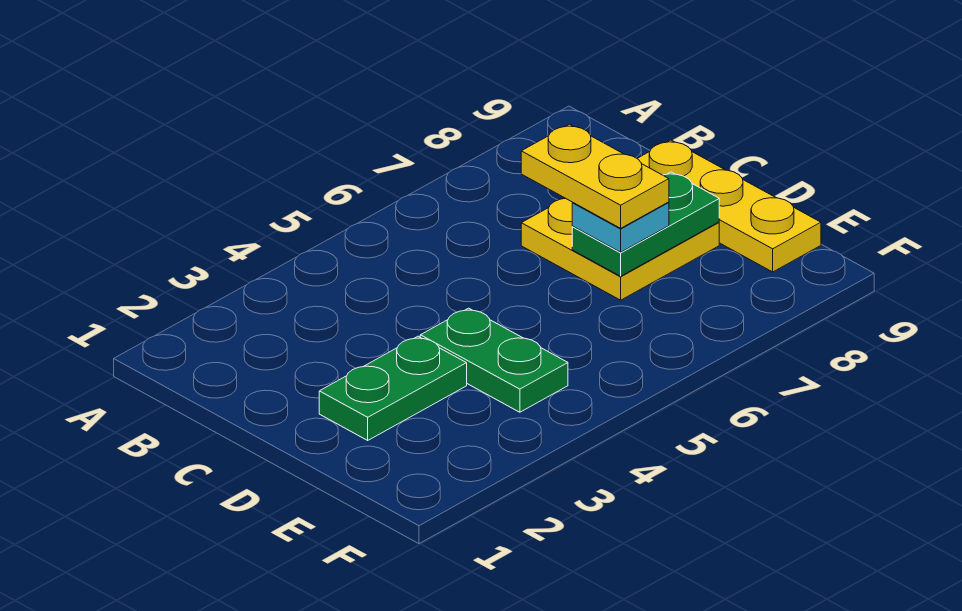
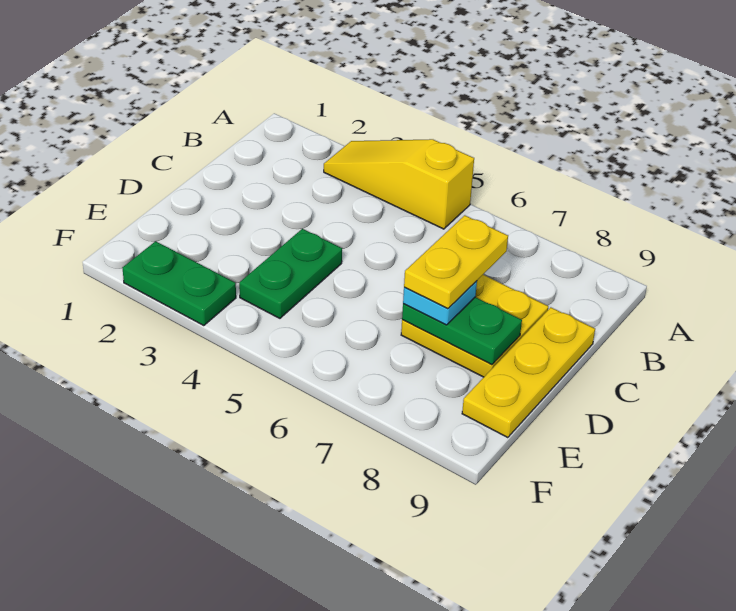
none -> yellow slope A3:A5 level 1 top 5
green plate D2:D3 level 1 -> green plate F2:F3 level 1

